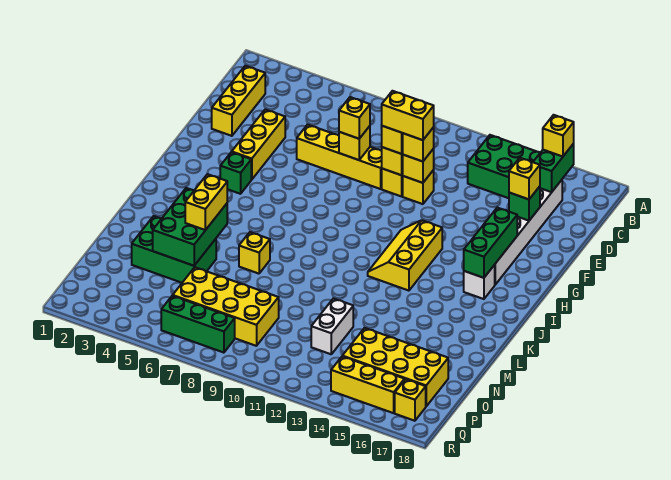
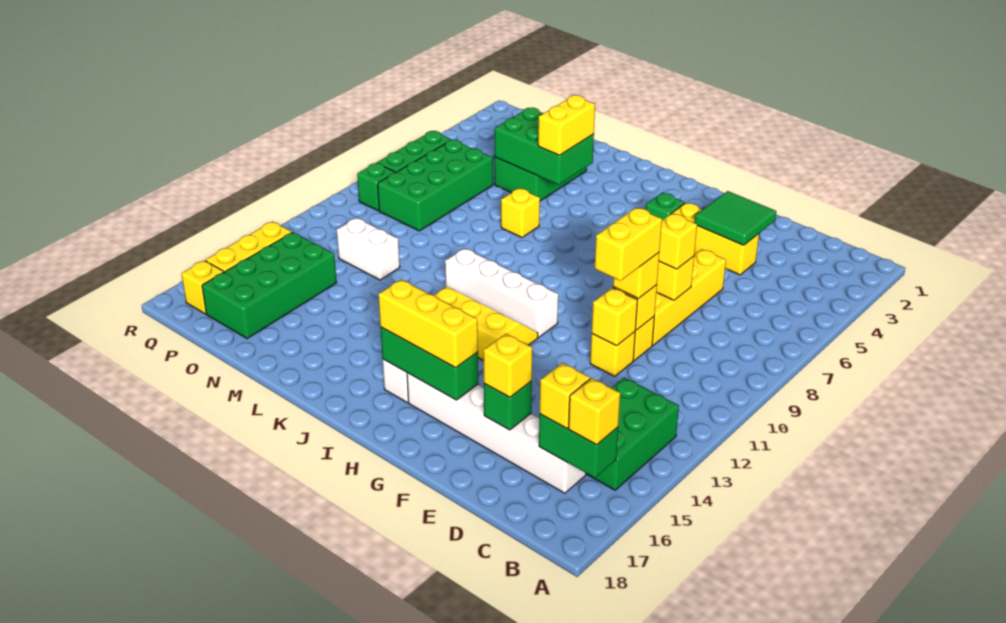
yellow brick C2:E2 level 1 -> yellow brick G16:I16 level 3
none -> green tile E3:F4 level 2
yellow brick E11 level 3 -> yellow brick C16 level 3
none -> white brick H11:K11 level 1
yellow brick L5:M5 level 3 -> yellow brick L4:L5 level 3
yellow brick O6:P9 level 1 -> green brick O6:P9 level 1
yellow brick O14:P17 level 1 -> green brick O14:P17 level 1
none -> green brick Q9 level 1

